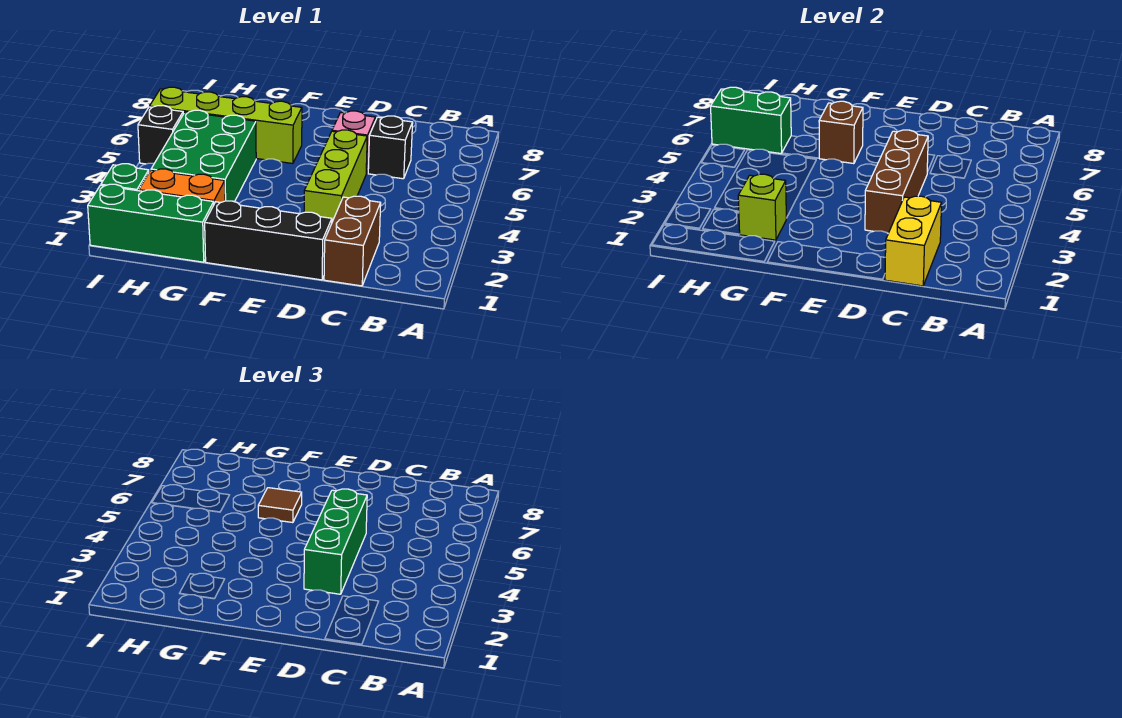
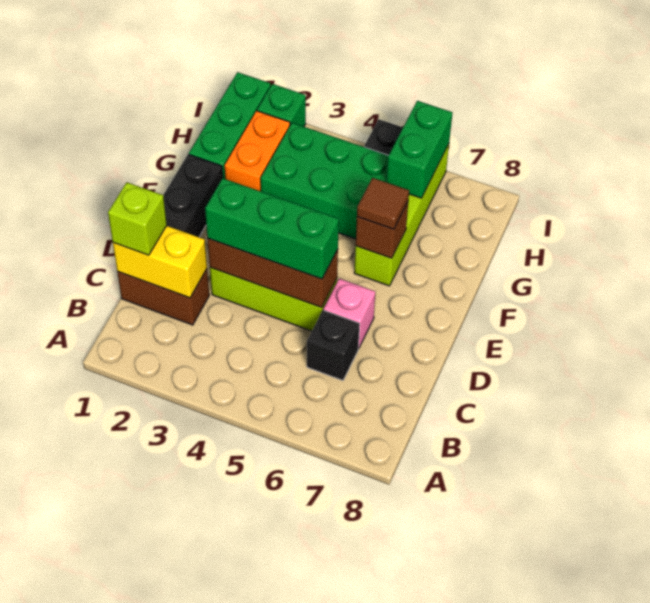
lime brick G2 level 2 -> lime brick C1 level 3

